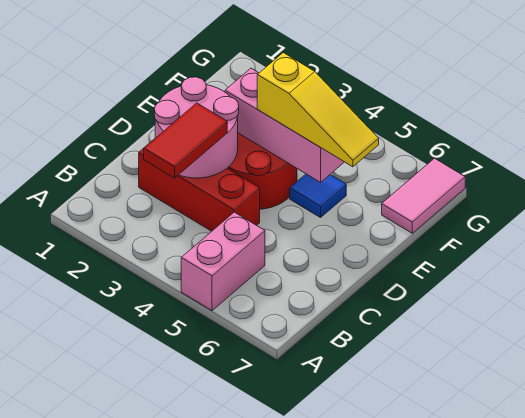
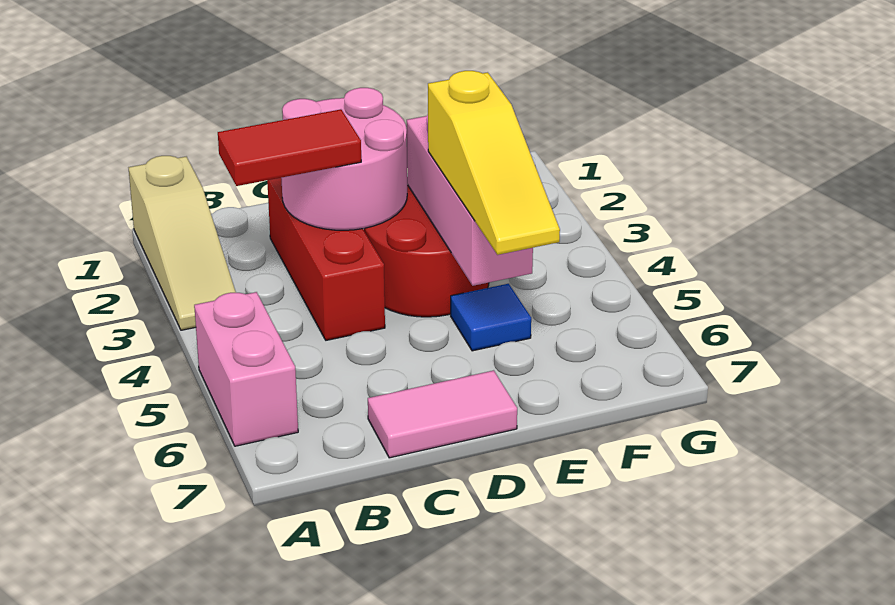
none -> tan slope A1:A3 level 1 top 1
pink brick A5:B5 level 1 -> pink brick A5:A6 level 1
pink tile F7:G7 level 1 -> pink tile C7:D7 level 1

